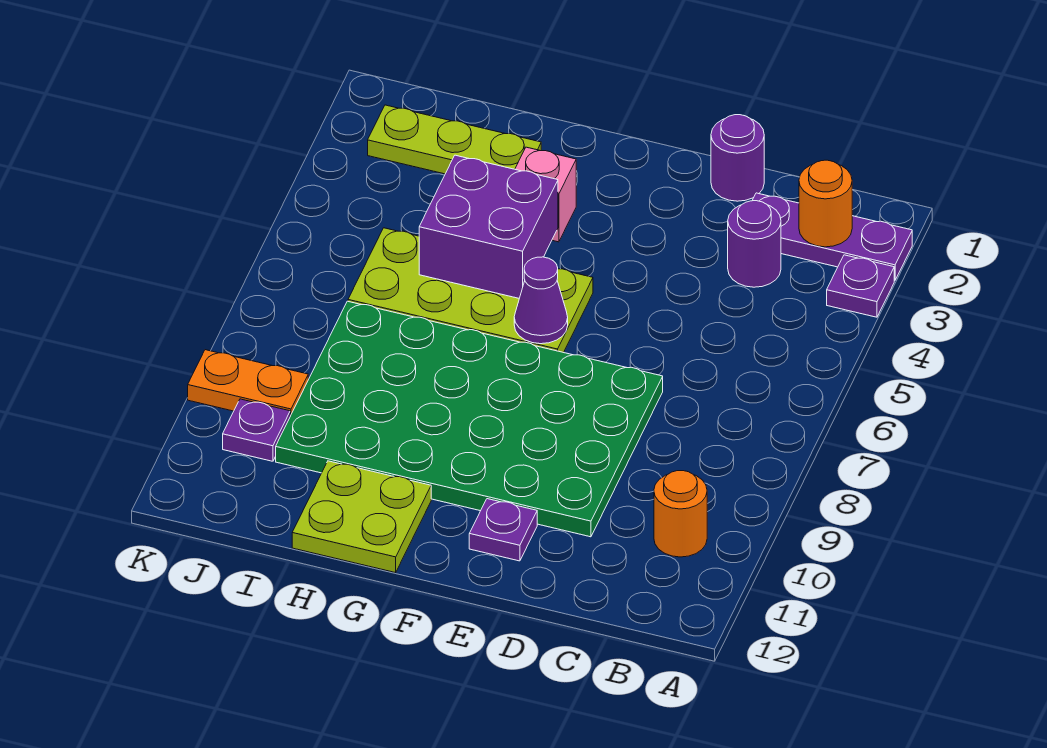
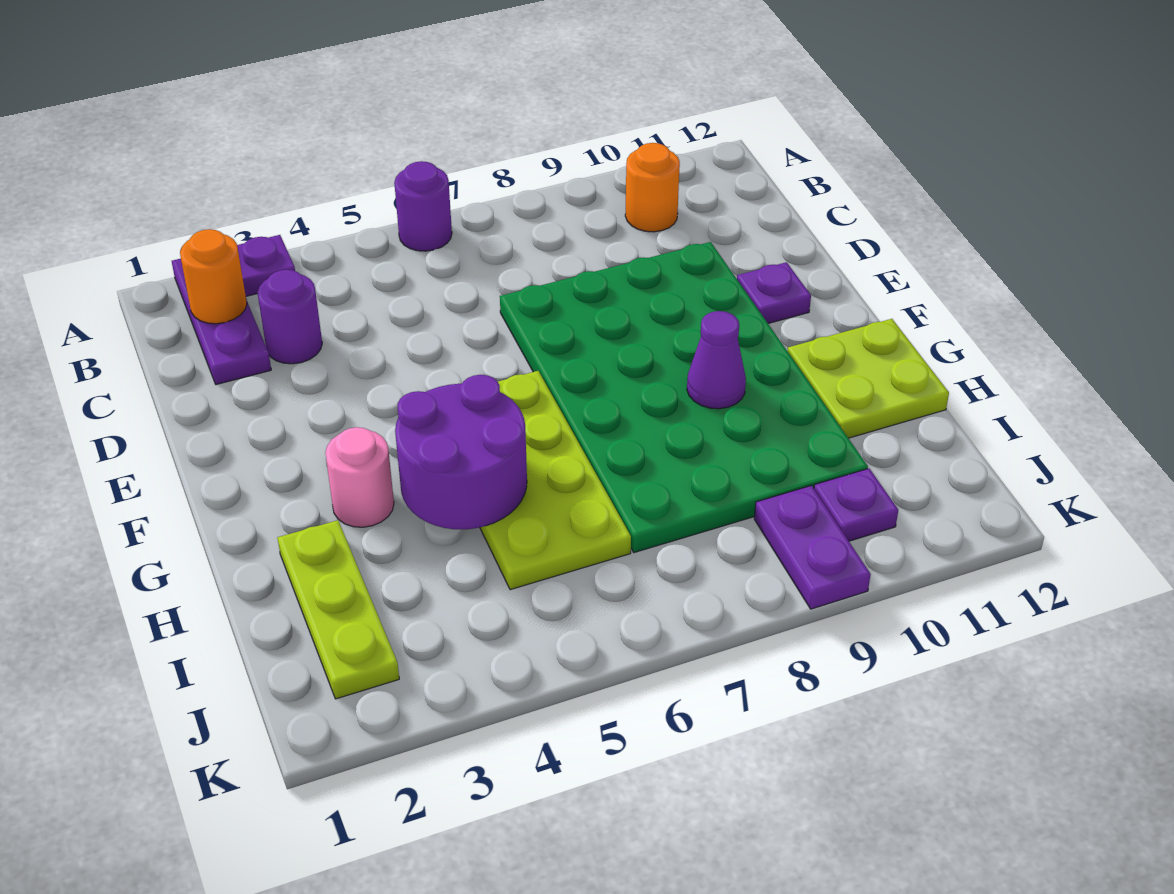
purple round brick D1 level 1 -> purple round brick A6 level 1
purple cone F6 level 2 -> purple cone G9 level 2
pink brick G3 level 1 -> pink round brick G3 level 1
purple brick G4:H5 level 2 -> purple round brick G4:H5 level 2
orange plate J9:K9 level 1 -> purple plate J9:K9 level 1

